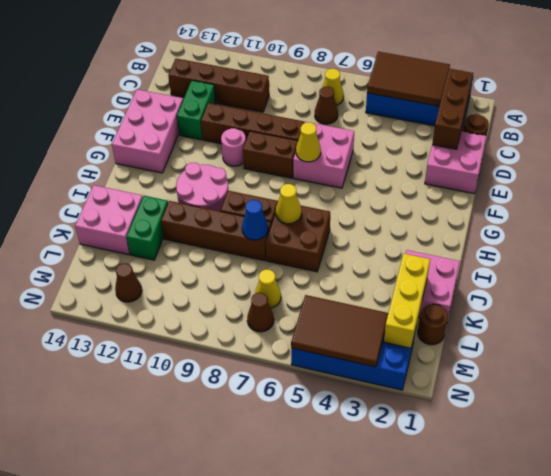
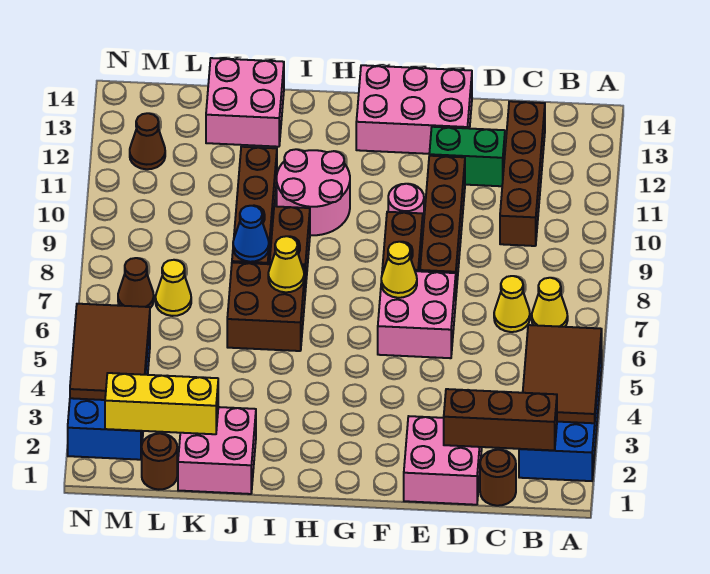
brown cone C7 level 1 -> yellow cone C7 level 1
green brick J12:K12 level 1 -> none

